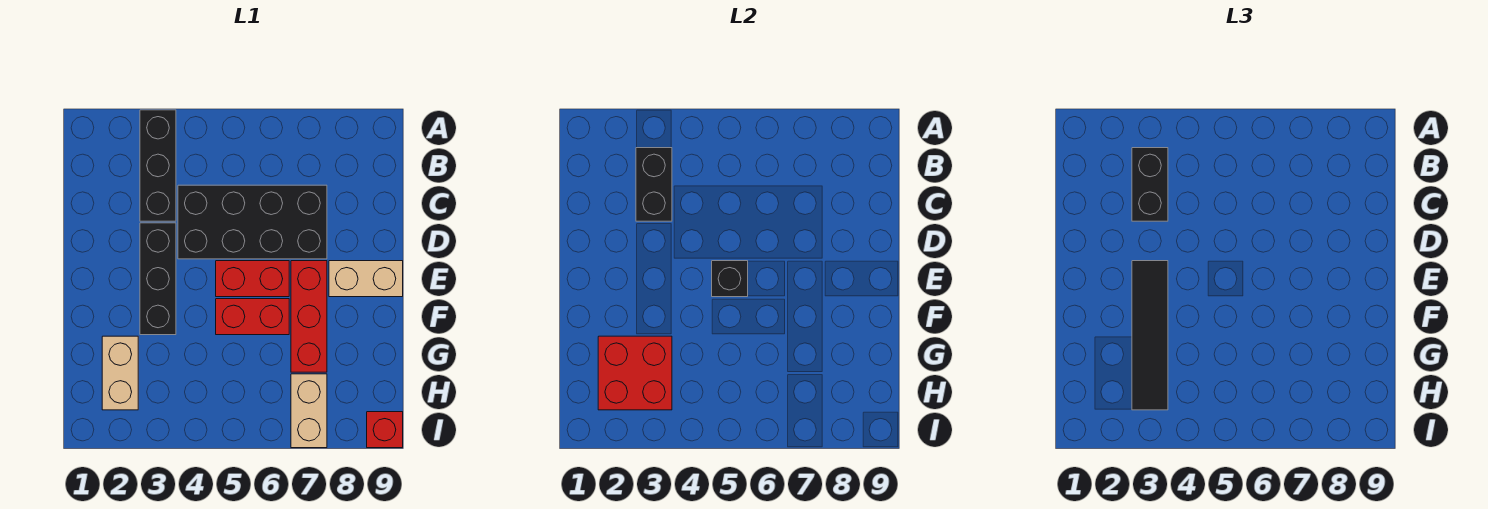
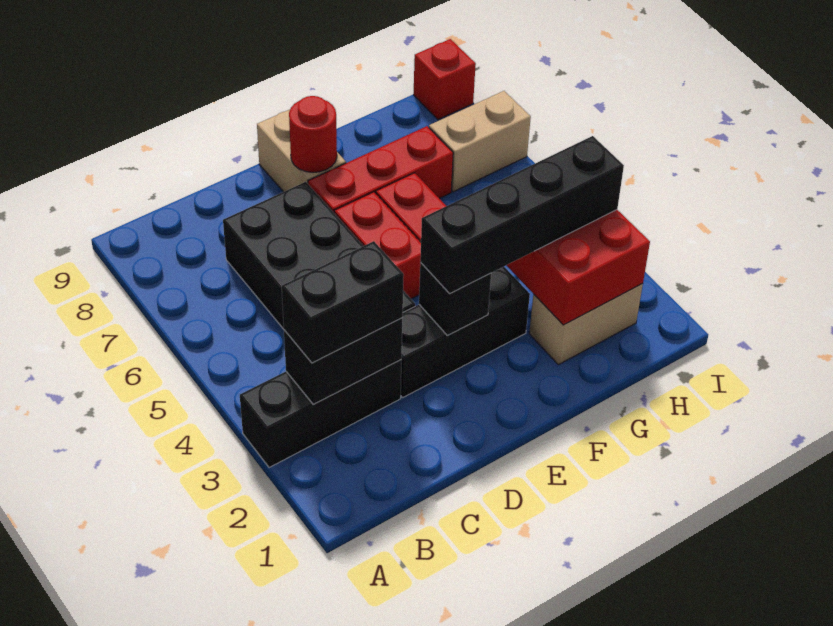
black tile E3:H3 level 3 -> black brick E3:H3 level 3
black brick E5 level 2 -> black brick E3 level 2
none -> red round brick E8 level 2

